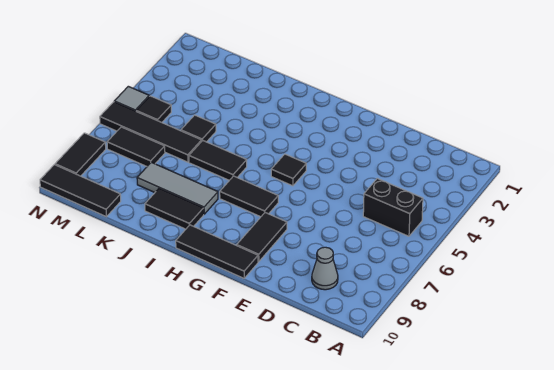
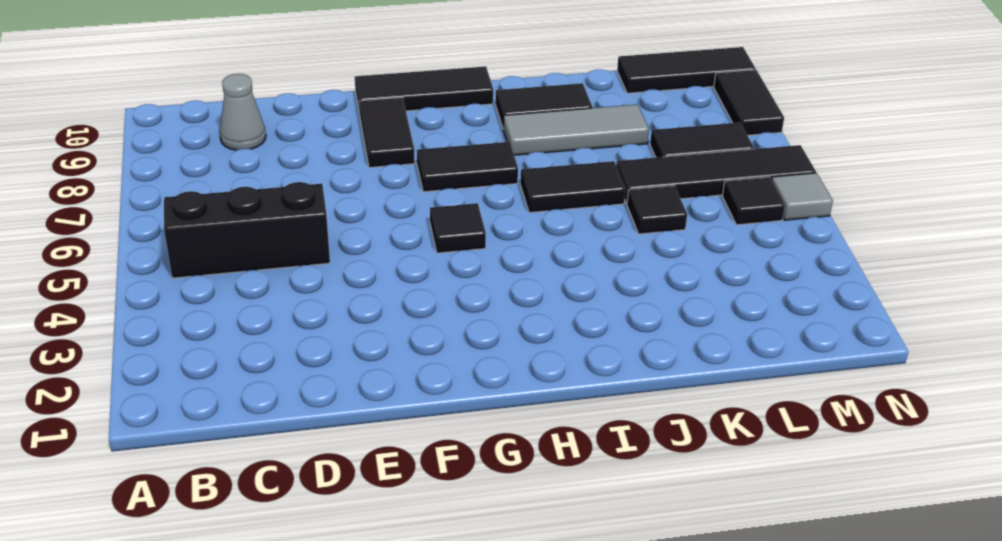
black brick B5:C5 level 1 -> black brick B5:D5 level 1

